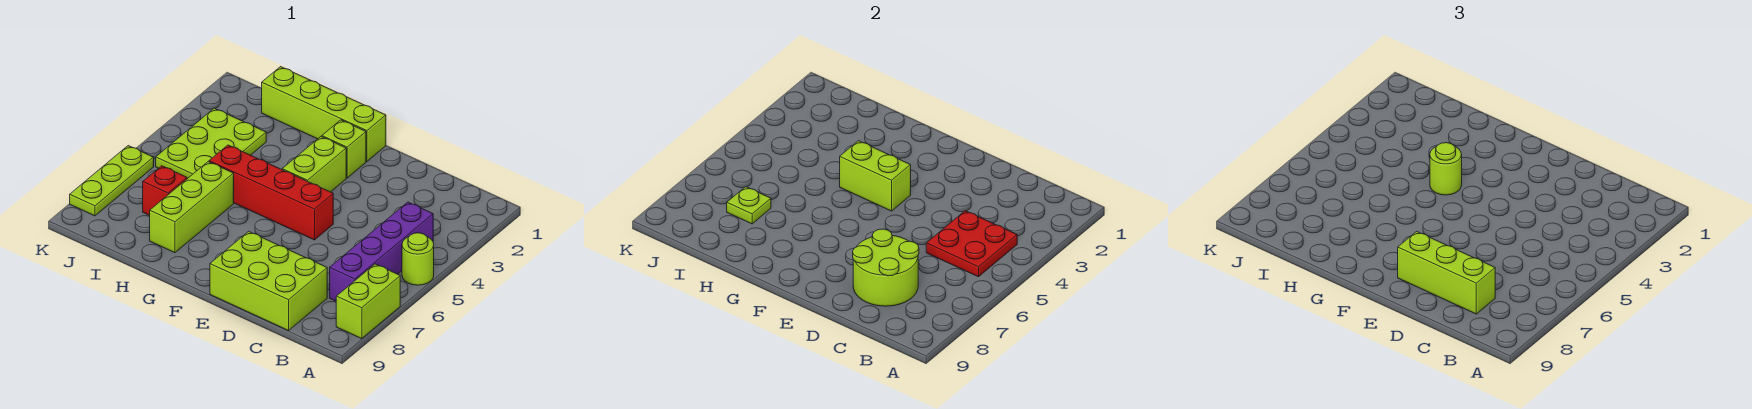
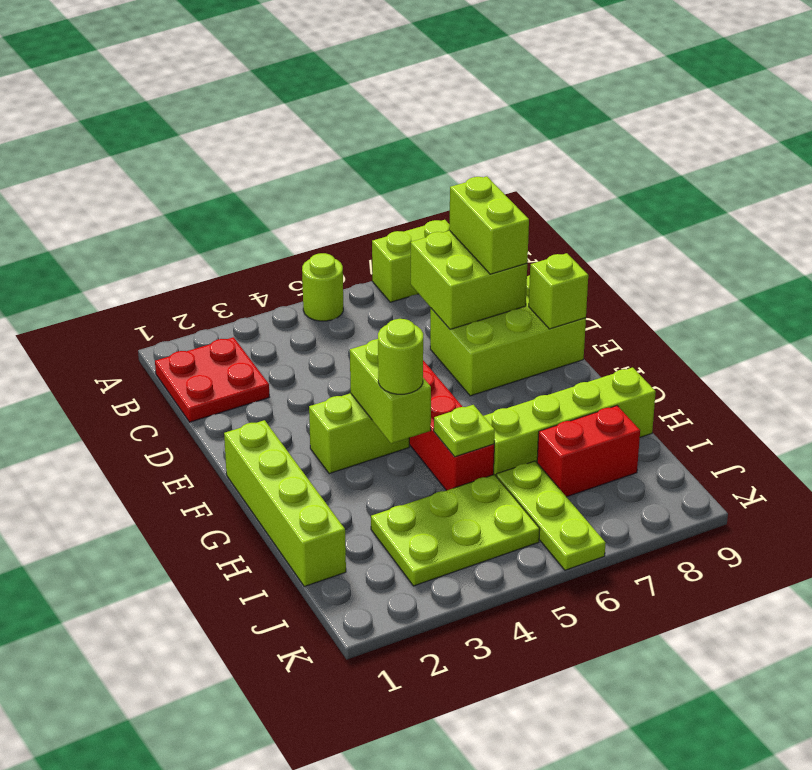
purple brick B4:B7 level 1 -> none
red plate B4:C5 level 2 -> red plate B1:C2 level 1
lime round brick C7:D8 level 2 -> lime brick C7:D8 level 2
lime brick C8:E9 level 1 -> lime brick D7:E9 level 1
lime brick C8:E8 level 3 -> lime brick C8:D8 level 3
lime brick F2 level 1 -> lime brick E9 level 2
lime brick H6:H8 level 1 -> lime brick H6:H9 level 1
red brick I7 level 1 -> red brick I7:I8 level 1
lime plate I7 level 2 -> lime plate H5 level 2
lime plate K6:K8 level 1 -> lime plate I6:K6 level 1

